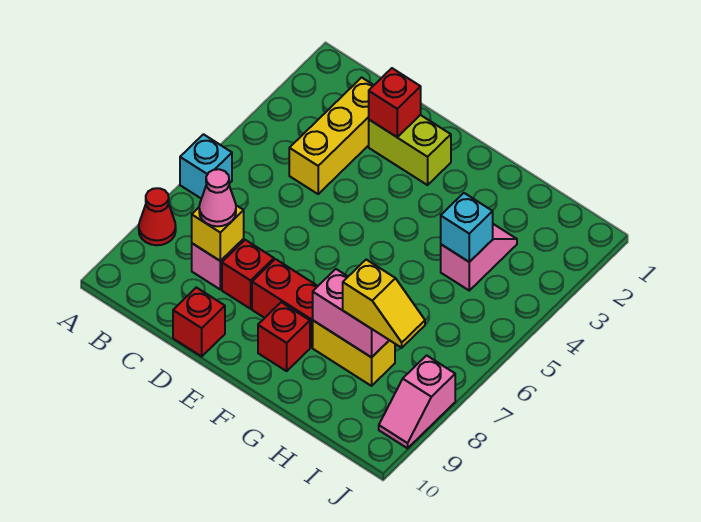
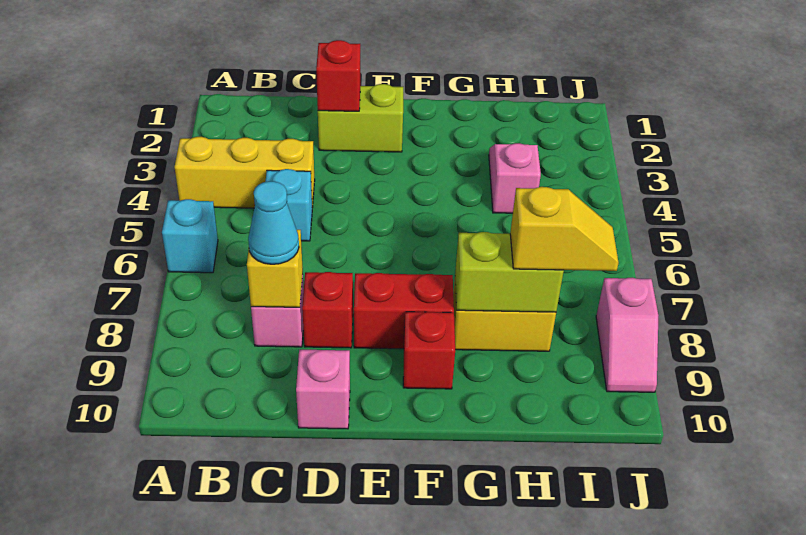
red cone A8 level 1 -> none
yellow brick C2:C4 level 1 -> yellow brick A4:C4 level 1
pink cone C8 level 3 -> cyan cone C8 level 3
red brick D10 level 1 -> pink brick D10 level 1
pink brick G8:H8 level 2 -> lime brick G8:H8 level 2
cyan brick H4 level 2 -> cyan brick C5 level 1

